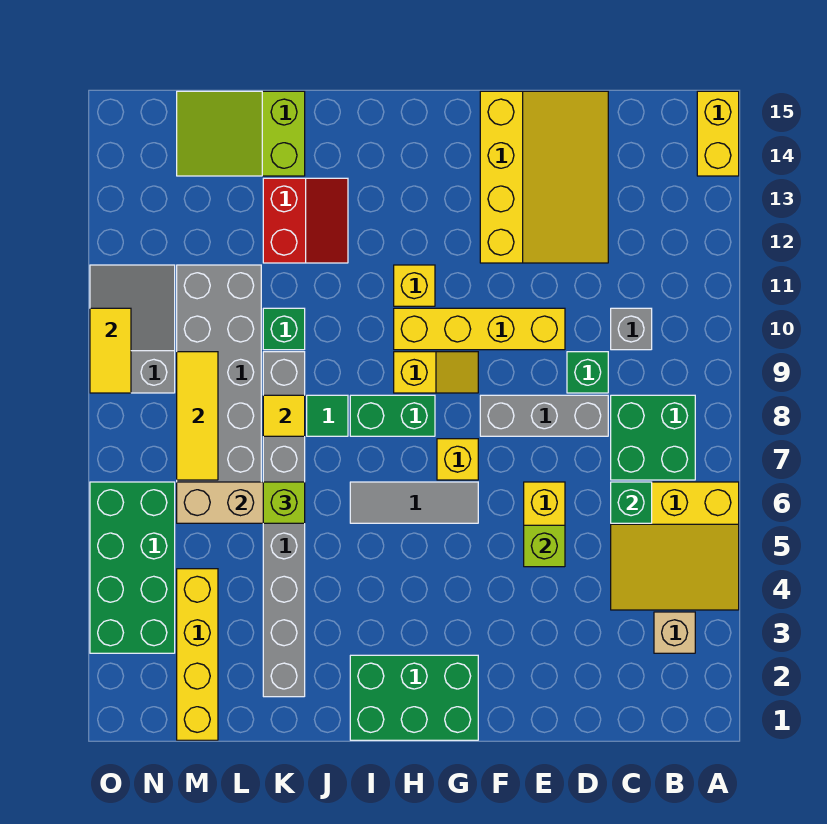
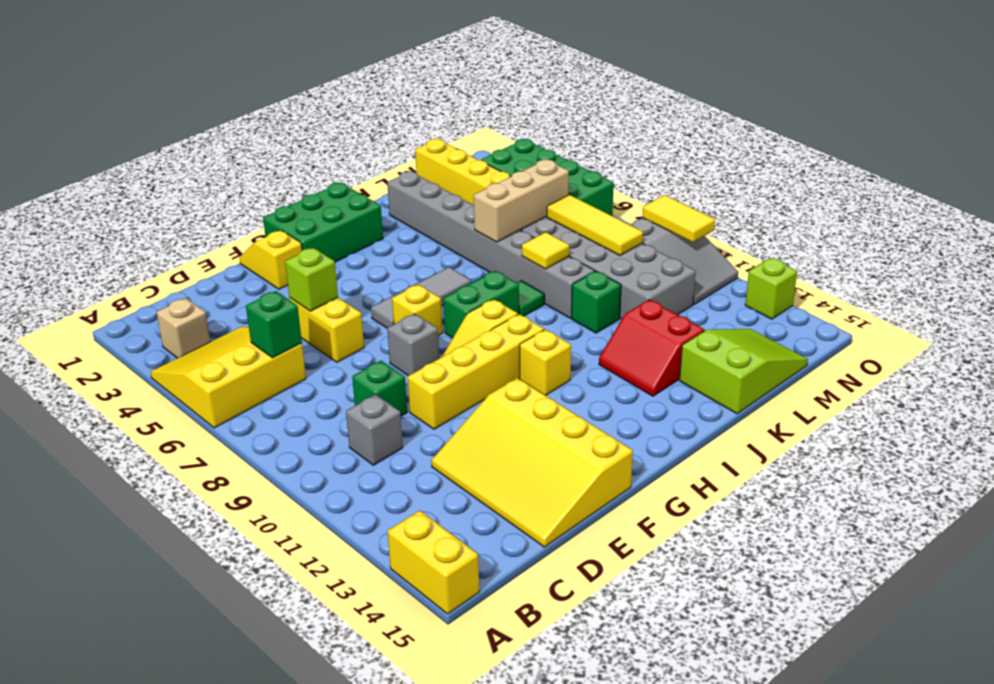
green brick B7:C8 level 1 -> none
grey brick D8:F8 level 1 -> grey brick F8 level 1
none -> yellow slope F1:F2 level 1 top 2
lime brick K6 level 3 -> lime brick O13 level 1

